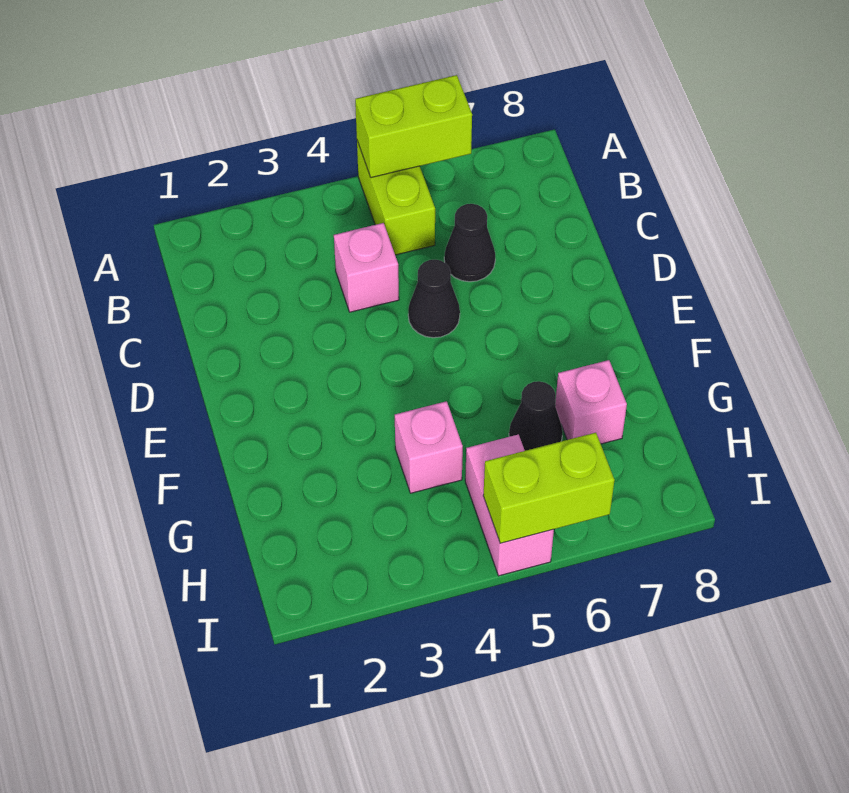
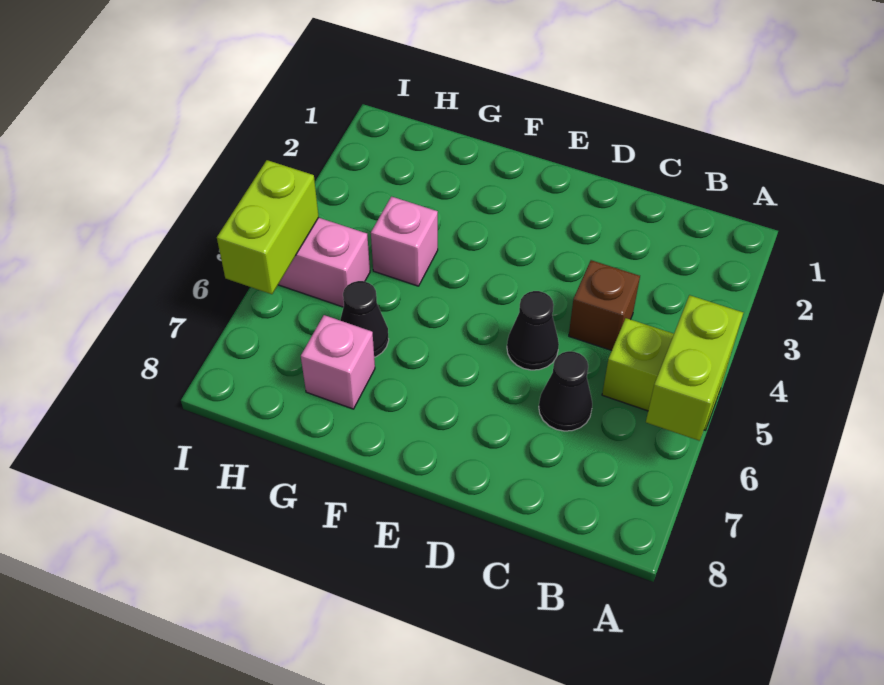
pink brick C4 level 1 -> brown brick C4 level 1

